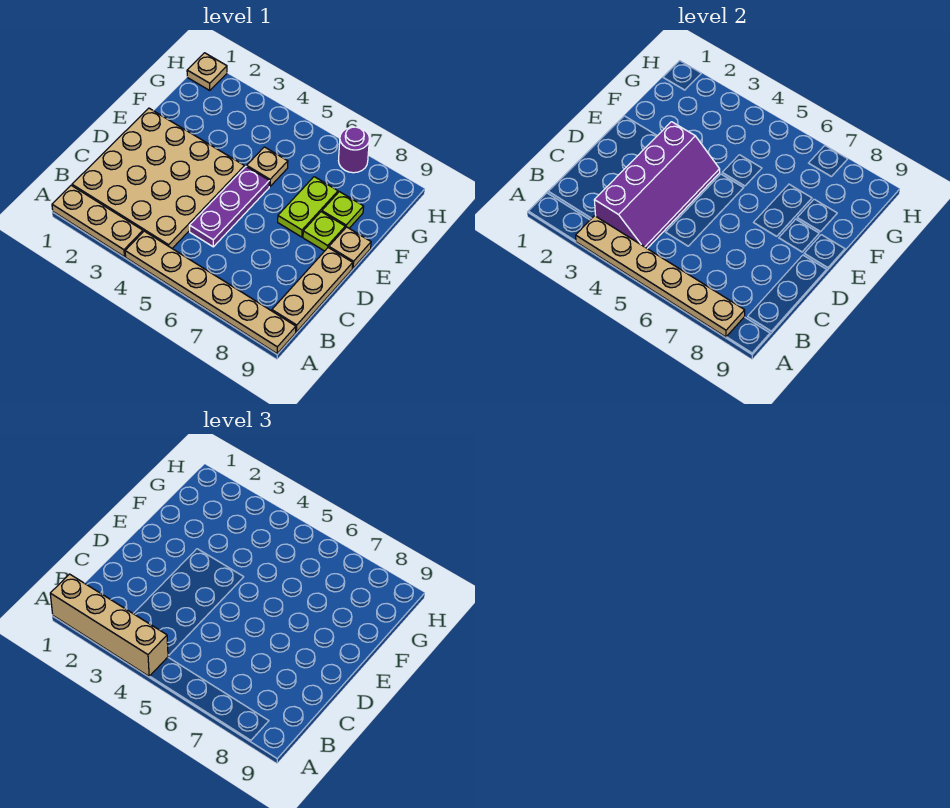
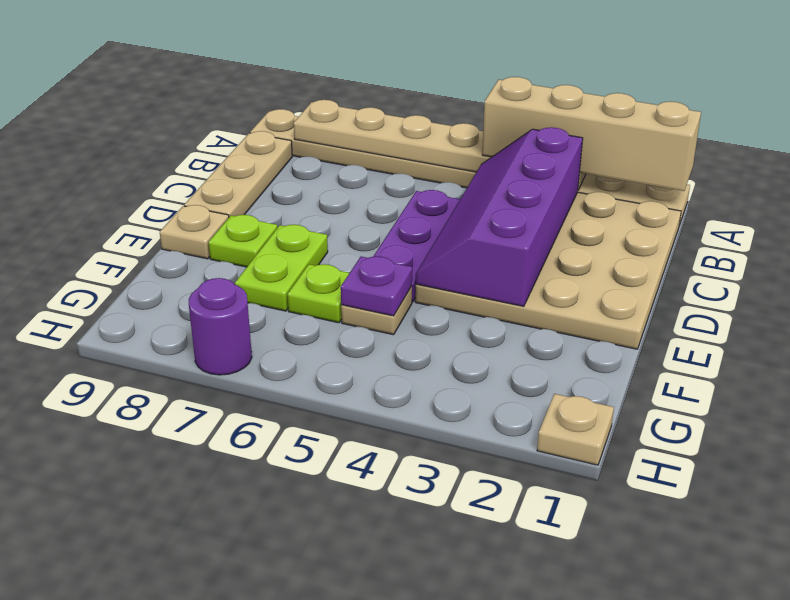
none -> purple plate F5 level 2
lime plate F8 level 1 -> lime plate F6 level 1

